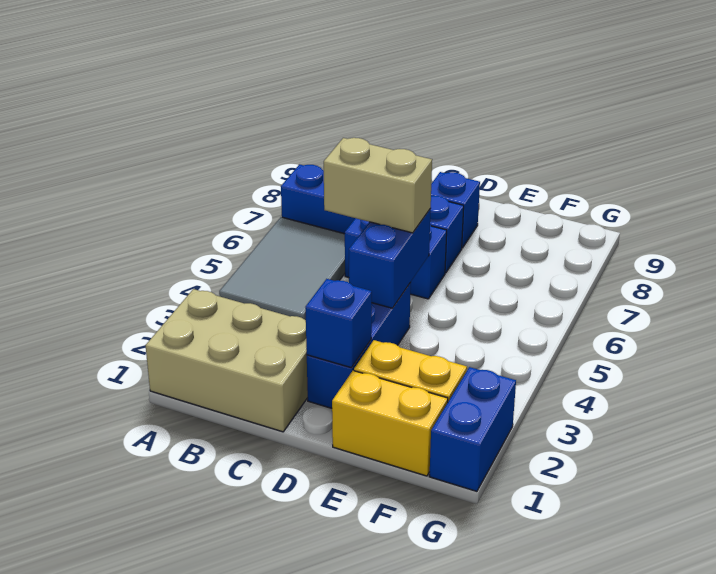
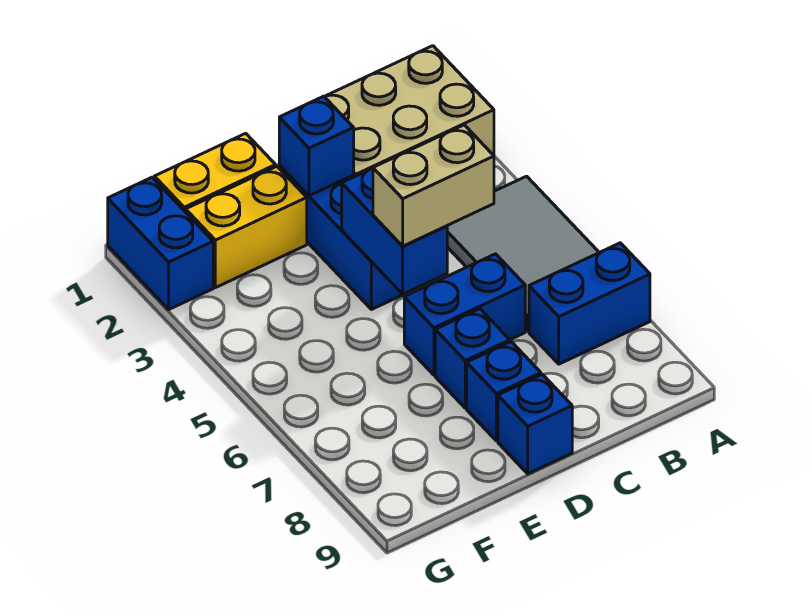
none -> blue brick D9 level 1

